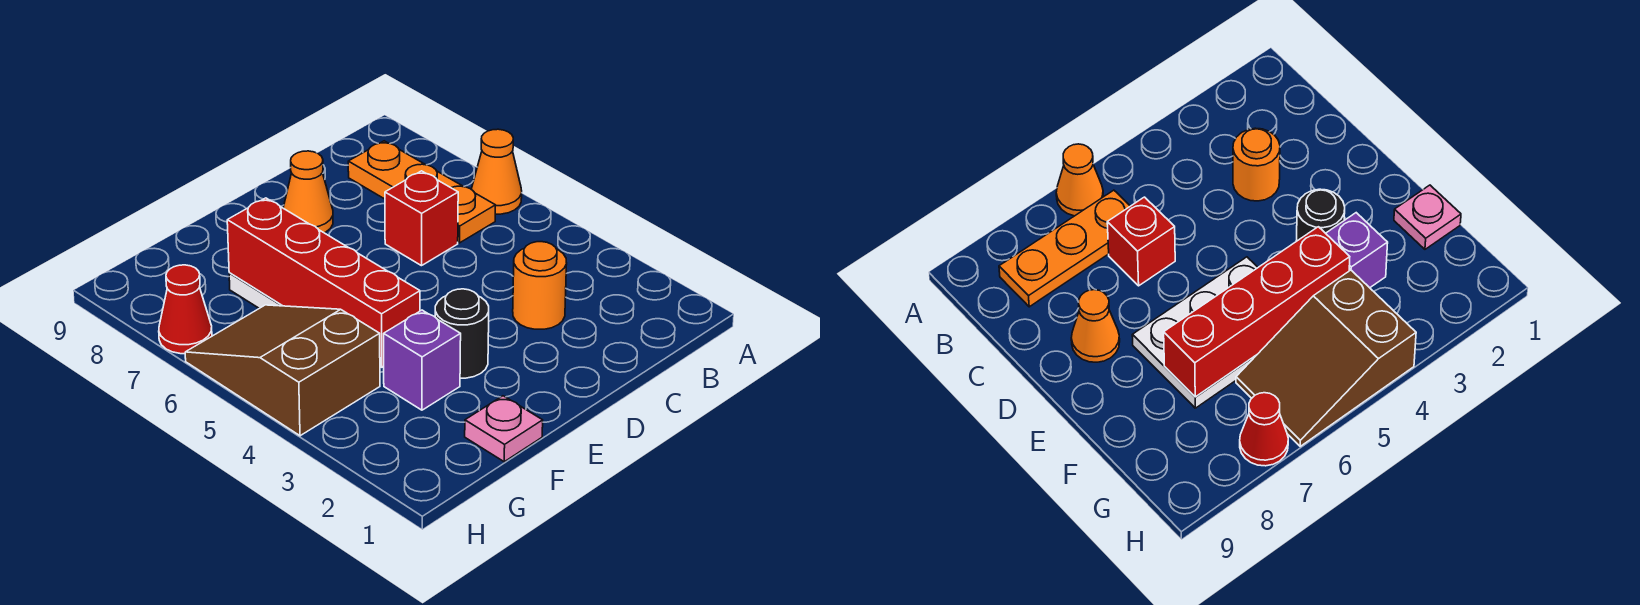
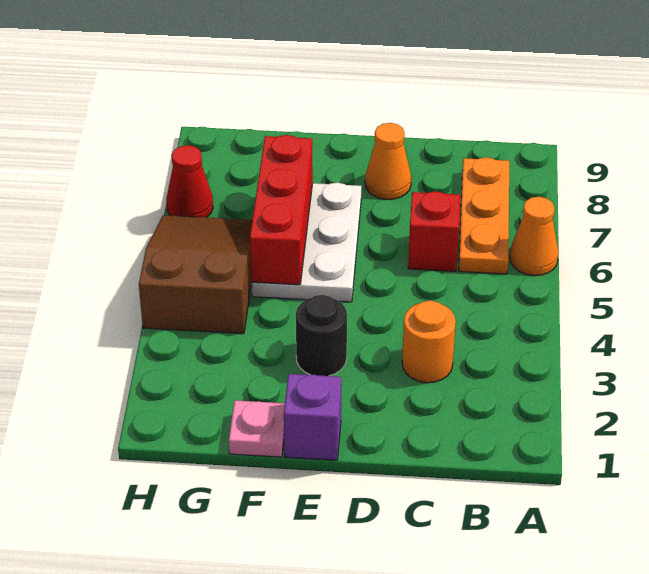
purple brick F3 level 1 -> purple brick E1 level 1
red brick F4:F7 level 2 -> red brick F5:F7 level 2

